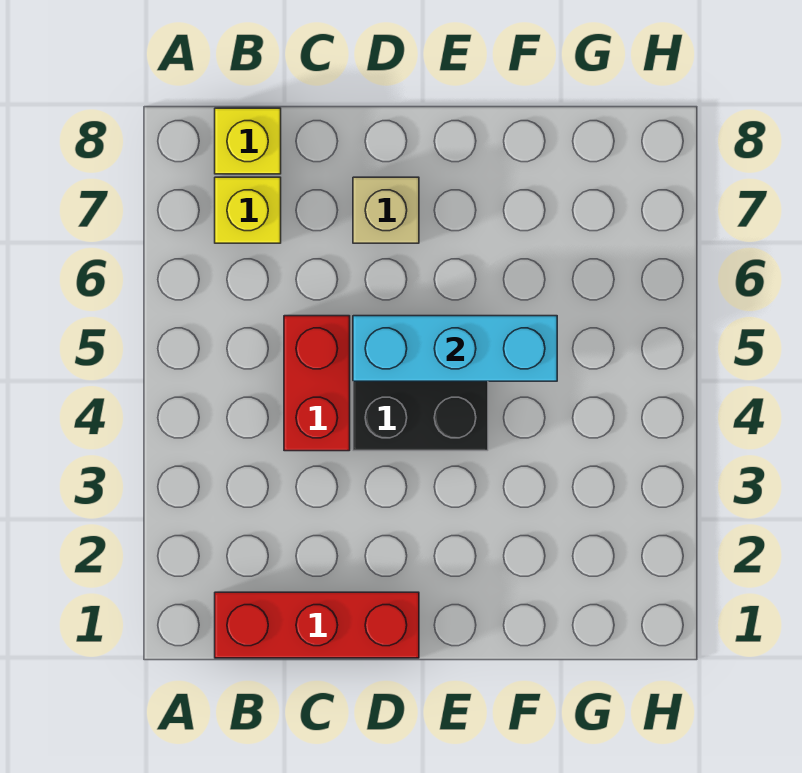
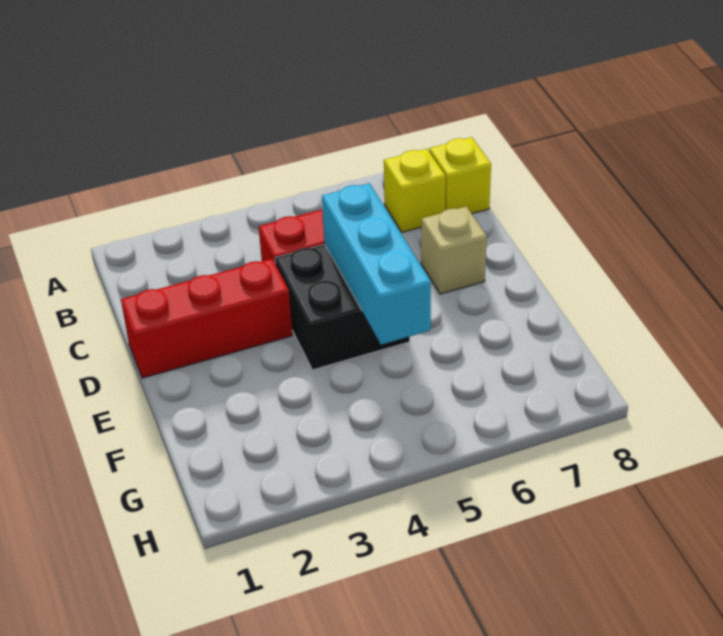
red brick B1:D1 level 1 -> red brick D1:D3 level 1

